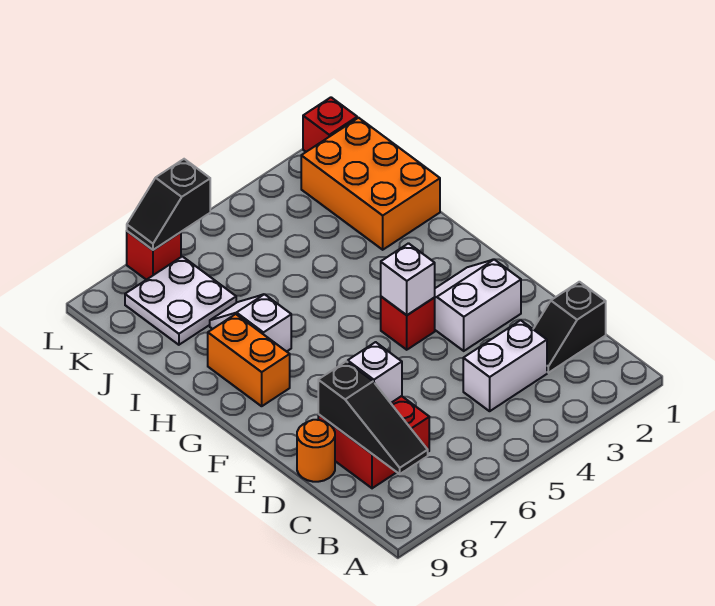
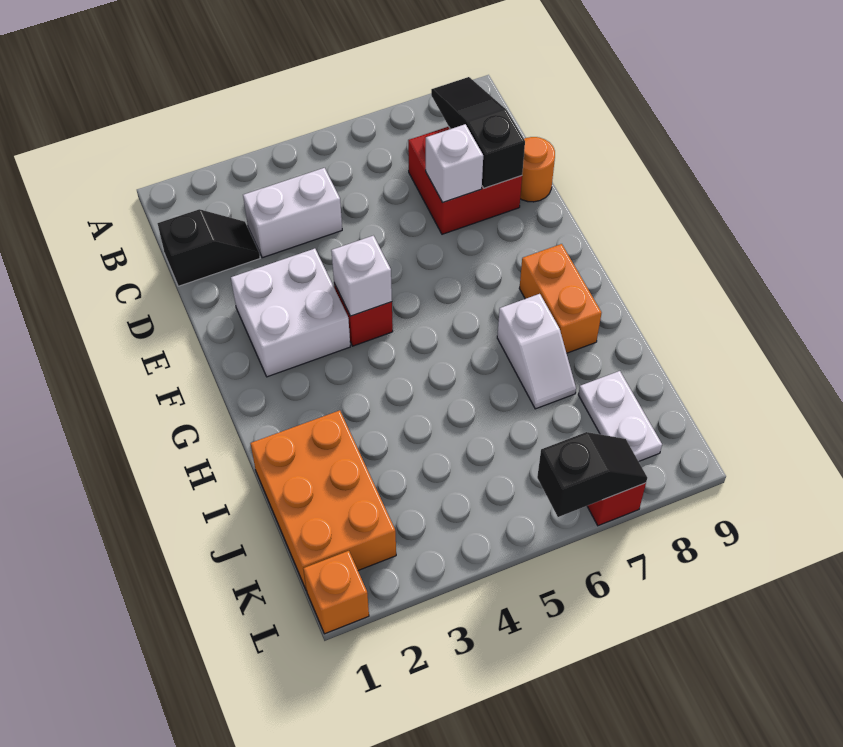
white slope E2:F3 level 1 top E -> white brick E2:F3 level 1
white plate J7:K8 level 1 -> white plate J8:K8 level 1
red brick L1 level 1 -> orange brick L1 level 1

